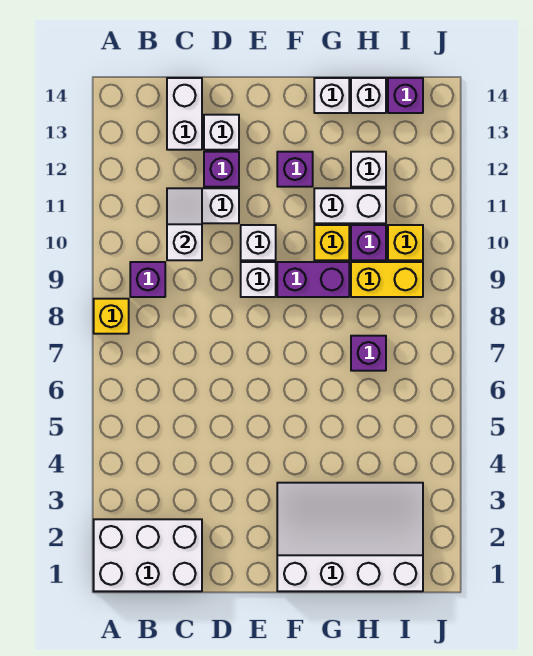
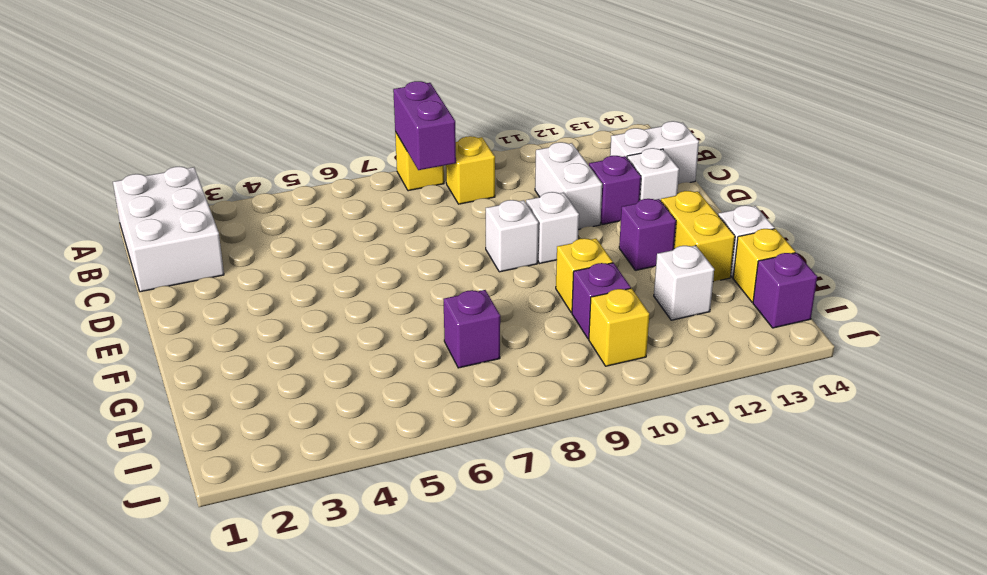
purple brick B9 level 1 -> yellow brick B9 level 1
white slope C10:C11 level 2 top 10 -> none
white slope F1:I3 level 1 top 1 -> none
purple brick F9:G9 level 1 -> purple brick A8:B8 level 2
white brick G11:H11 level 1 -> none
yellow brick H9:I9 level 1 -> yellow brick F13:G13 level 1
white brick H14 level 1 -> yellow brick H14 level 1

